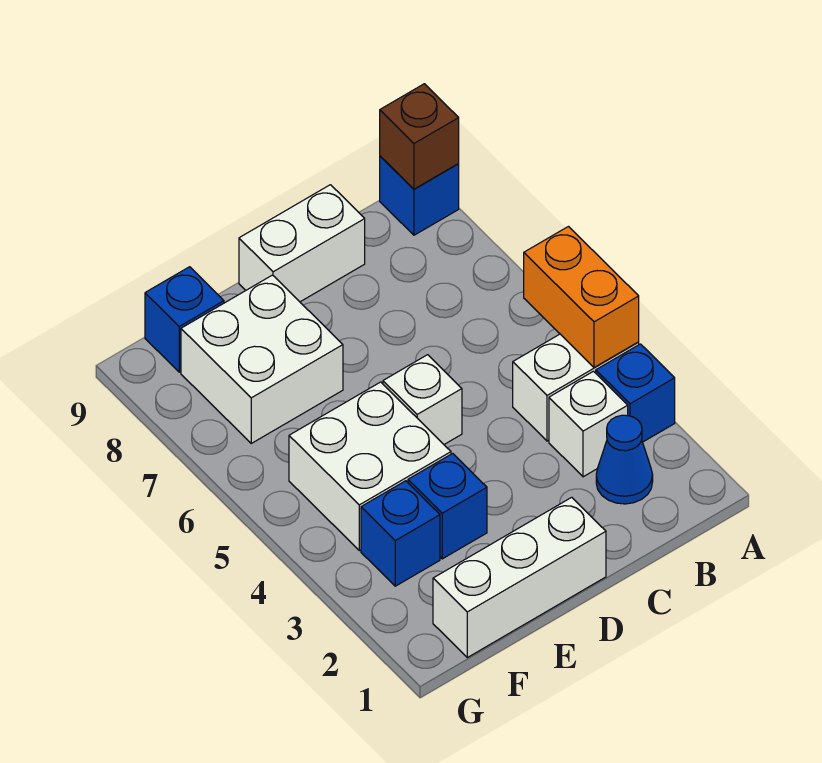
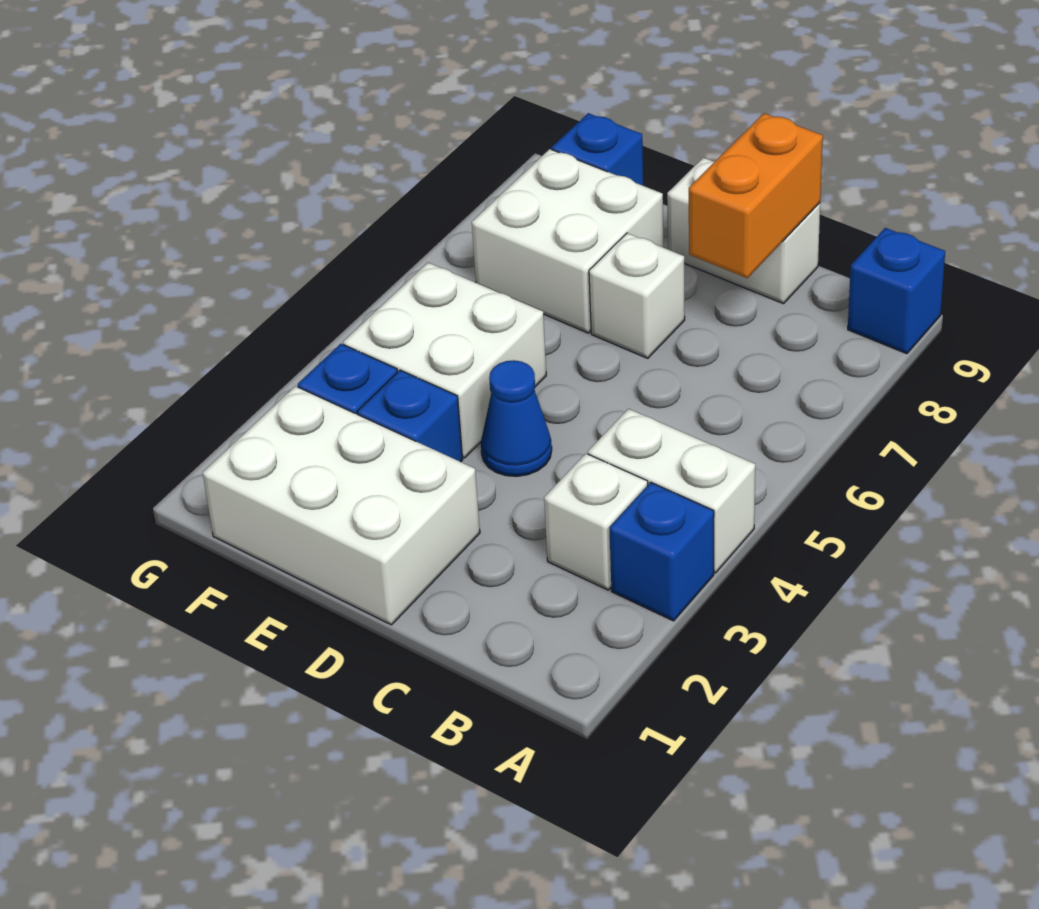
orange brick A4:A5 level 2 -> orange brick C8:C9 level 2
brown brick A9 level 2 -> none
blue cone B2 level 1 -> blue cone D4 level 1
white brick D1:F1 level 1 -> white brick D1:F2 level 1
white brick D5 level 1 -> white brick D7 level 1

